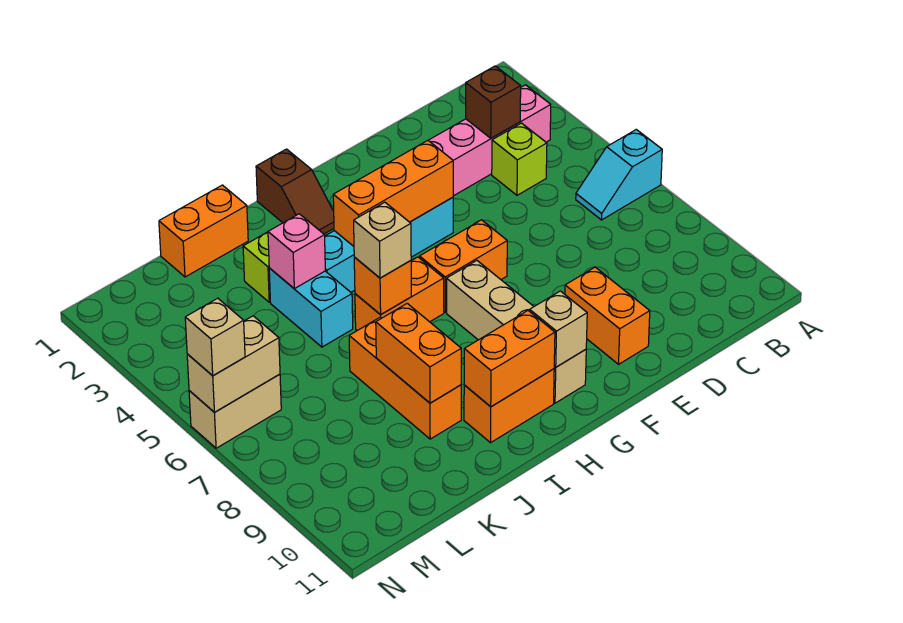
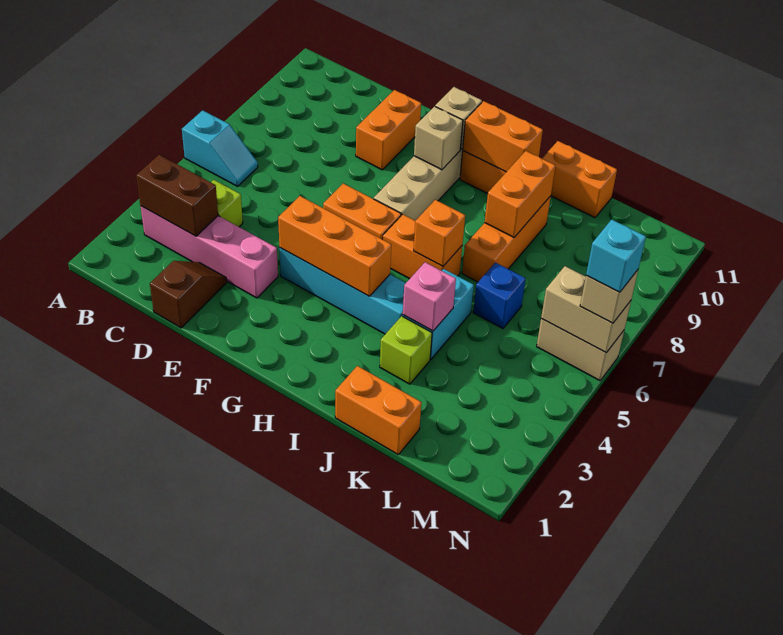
brown brick C3 level 2 -> brown brick B3:C3 level 2
brown slope H1:H2 level 1 top 1 -> brown slope D1:D2 level 1 top 1
tan brick I6 level 3 -> tan brick G9 level 2
none -> orange brick J11:K11 level 1
none -> blue brick K6 level 1
none -> cyan brick N6 level 4

